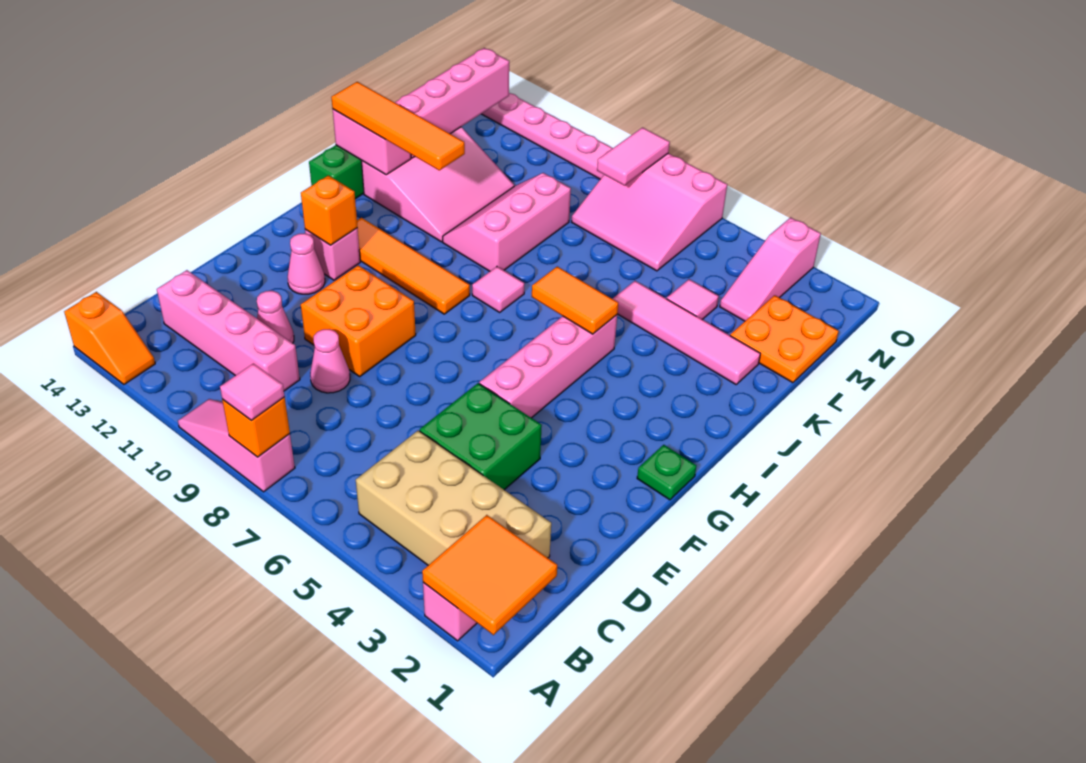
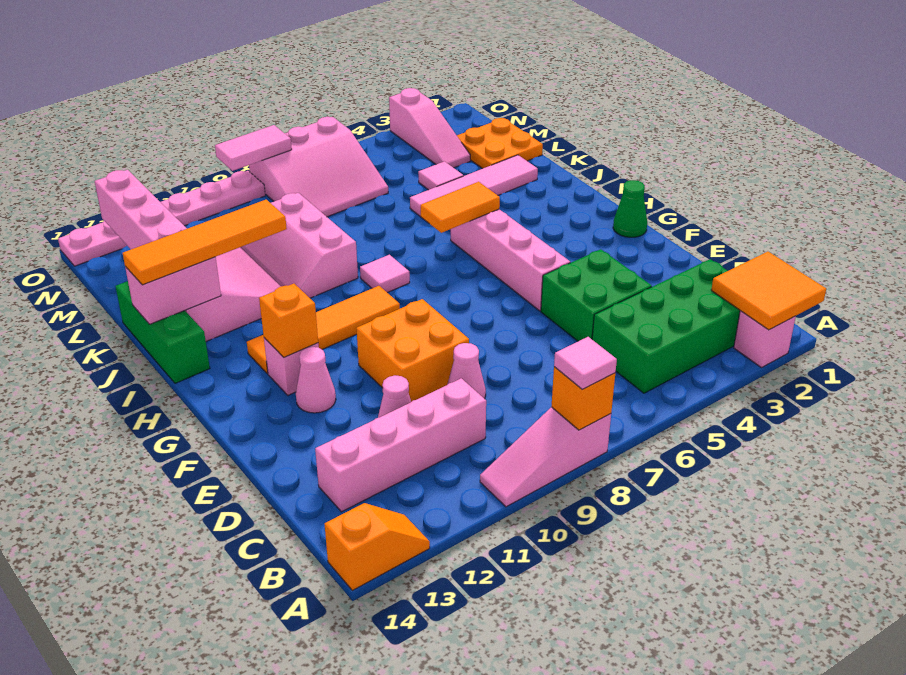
tan brick B2:C5 level 1 -> green brick B2:C5 level 1
green plate G1 level 1 -> green cone G1 level 1
pink tile N8:O8 level 2 -> pink tile O8:O9 level 2

